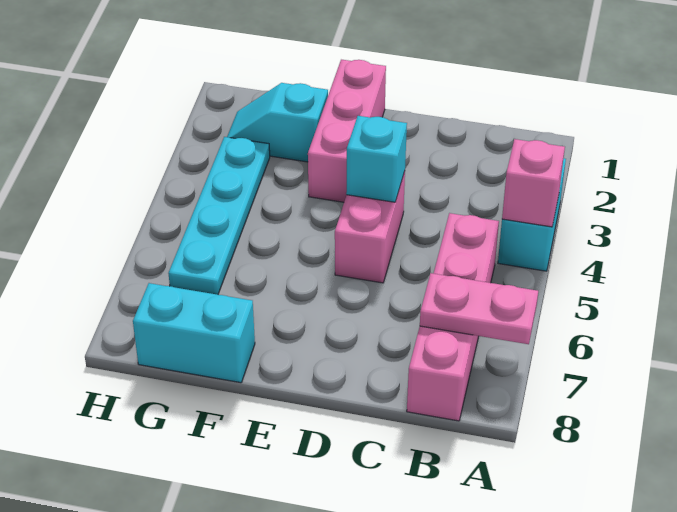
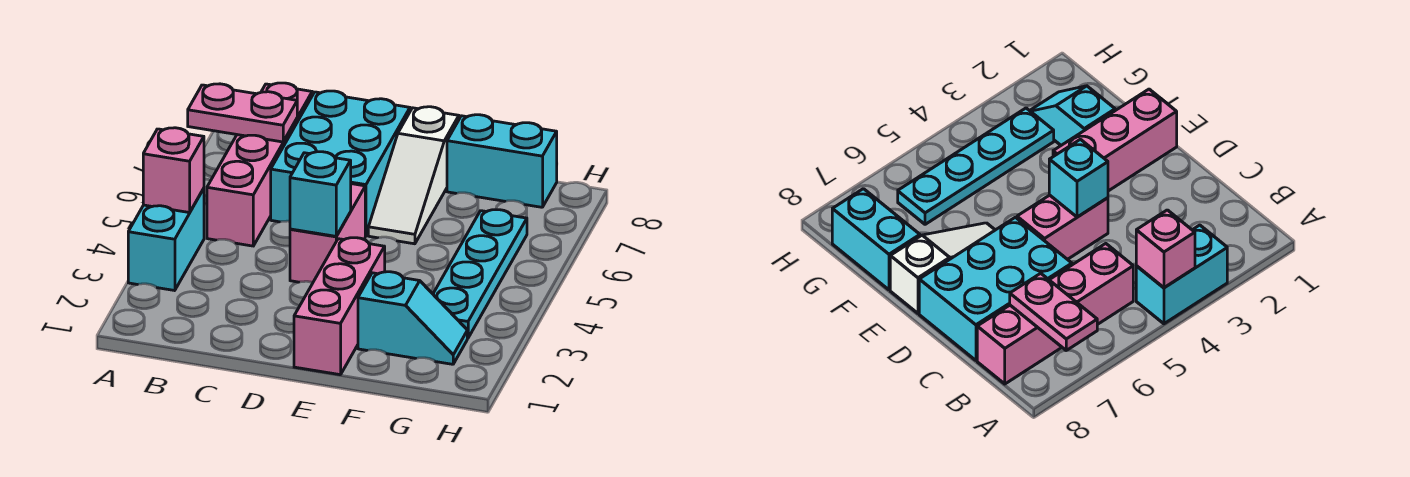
none -> cyan brick C6:D8 level 1
none -> white slope E6:E8 level 1 top 8

